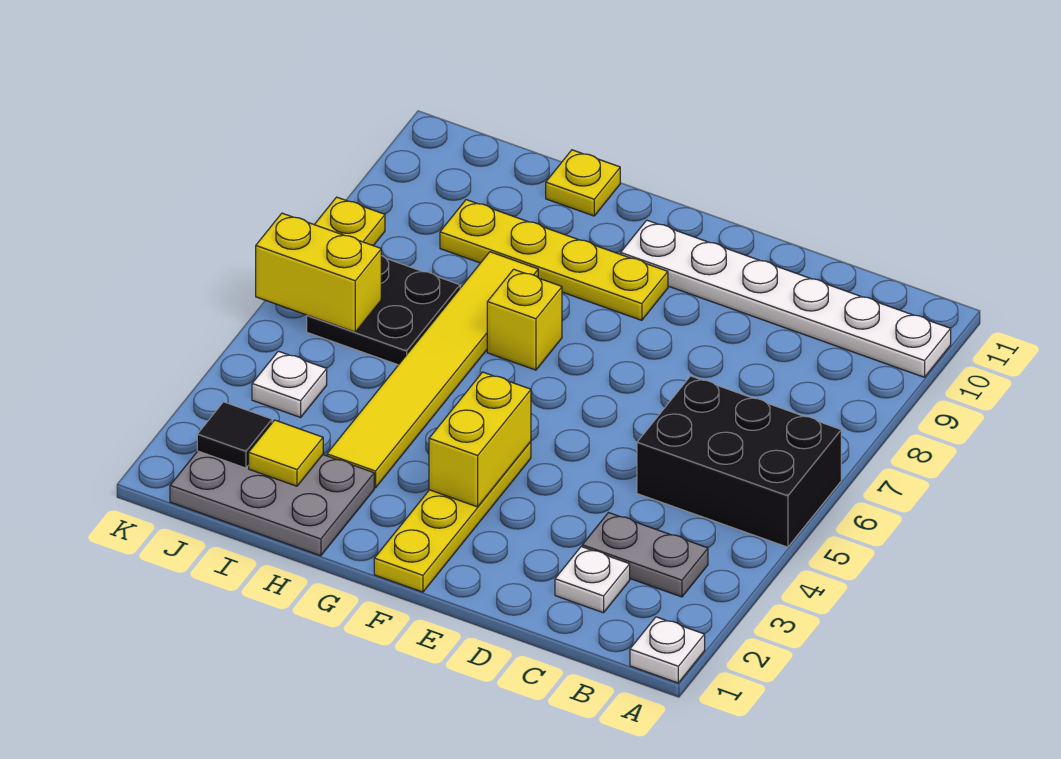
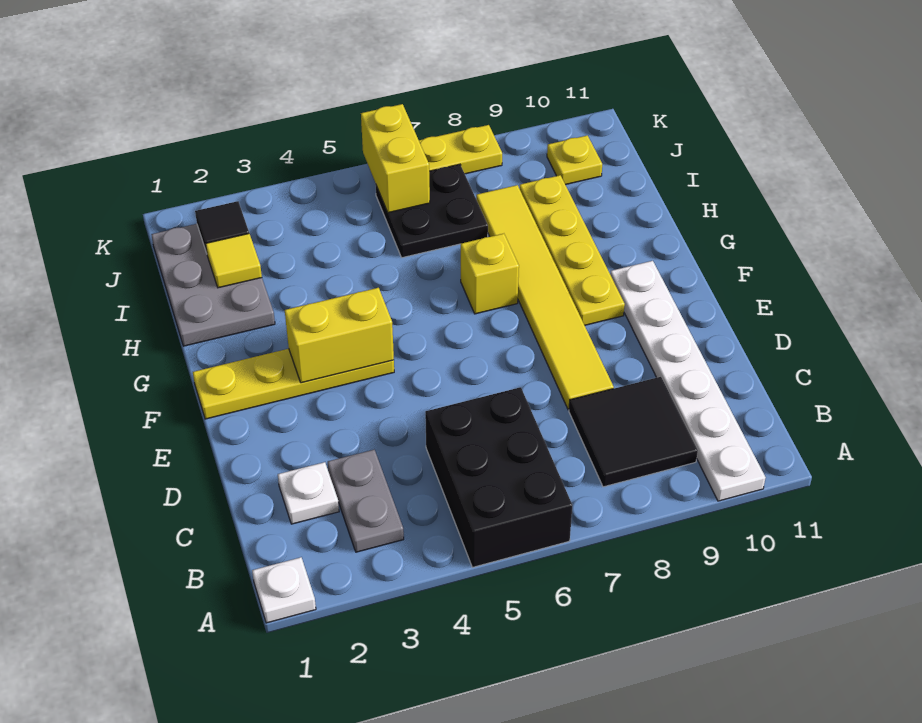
none -> black tile B8:C9 level 1
yellow tile H3:H8 level 1 -> yellow tile D8:I8 level 1
yellow plate H11 level 1 -> yellow plate J10 level 1
white plate J4 level 1 -> none

